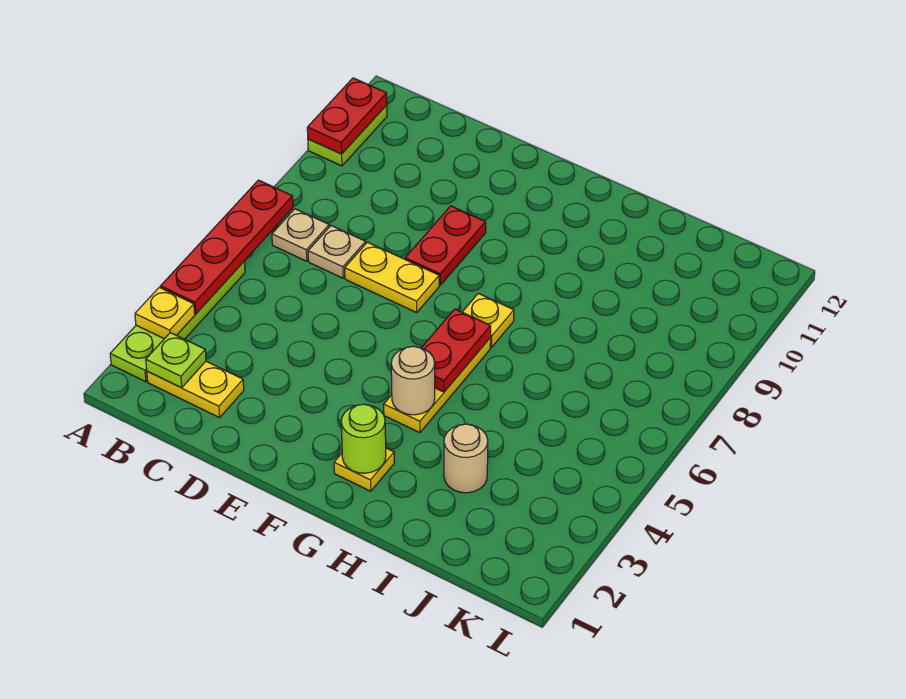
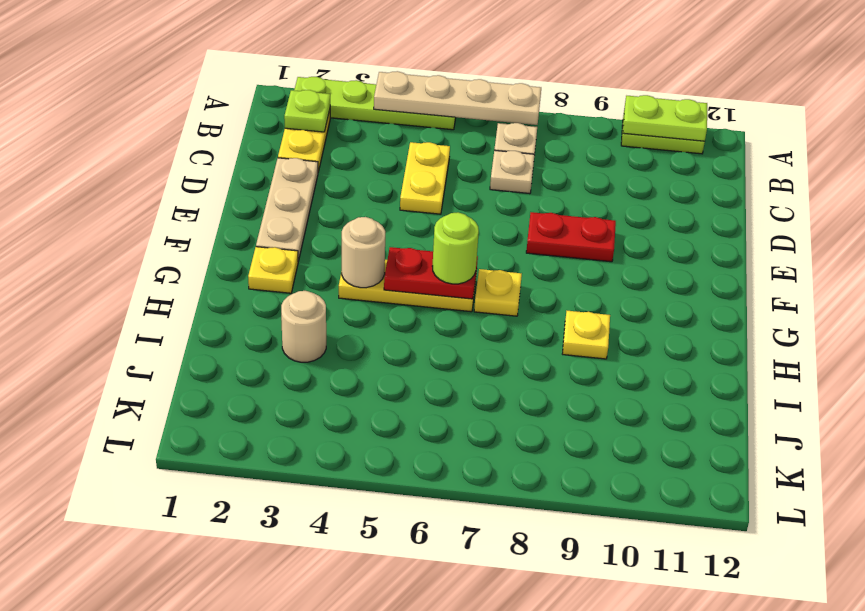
yellow plate A3 level 2 -> yellow plate H9 level 1
red plate A4:A7 level 2 -> tan plate A4:A7 level 2
red plate A10:A11 level 2 -> lime plate A10:A11 level 2
none -> tan plate D2:F2 level 1
yellow plate D7:E7 level 1 -> yellow plate C5:D5 level 1
lime round brick G2 level 2 -> lime round brick G6 level 3

